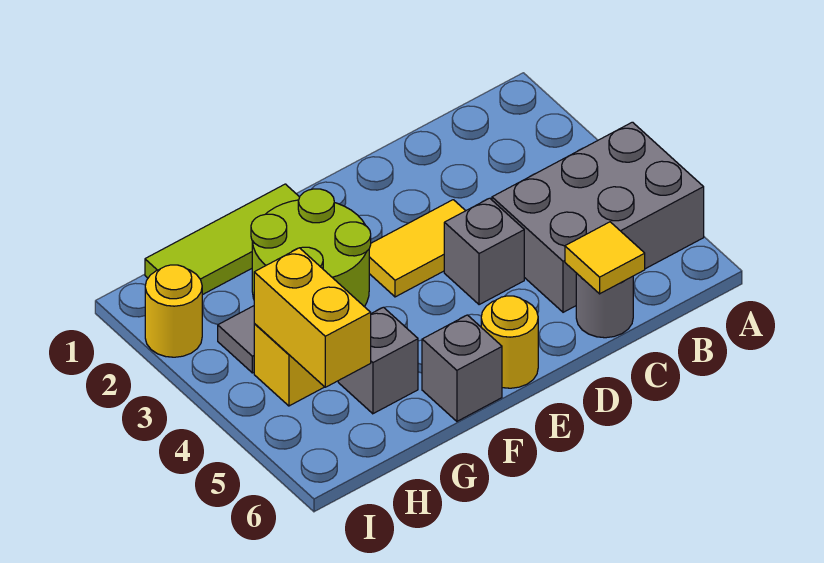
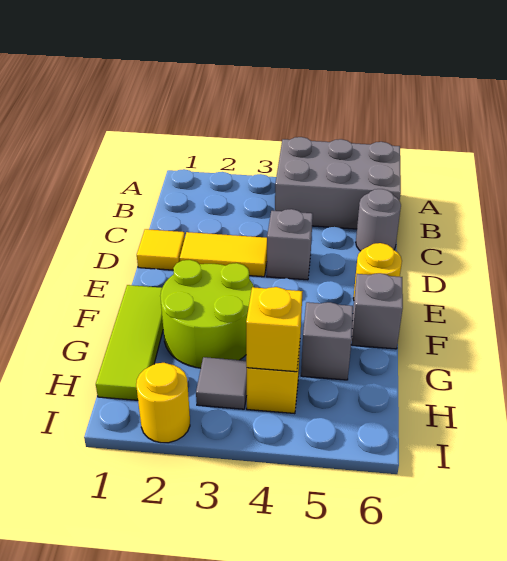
grey brick A4:C5 level 1 -> grey brick A4:B6 level 1
yellow tile C6 level 2 -> yellow tile D1 level 1
yellow tile D3:E3 level 1 -> yellow tile D2:D3 level 1
yellow brick H4:H5 level 2 -> yellow brick H4 level 2

